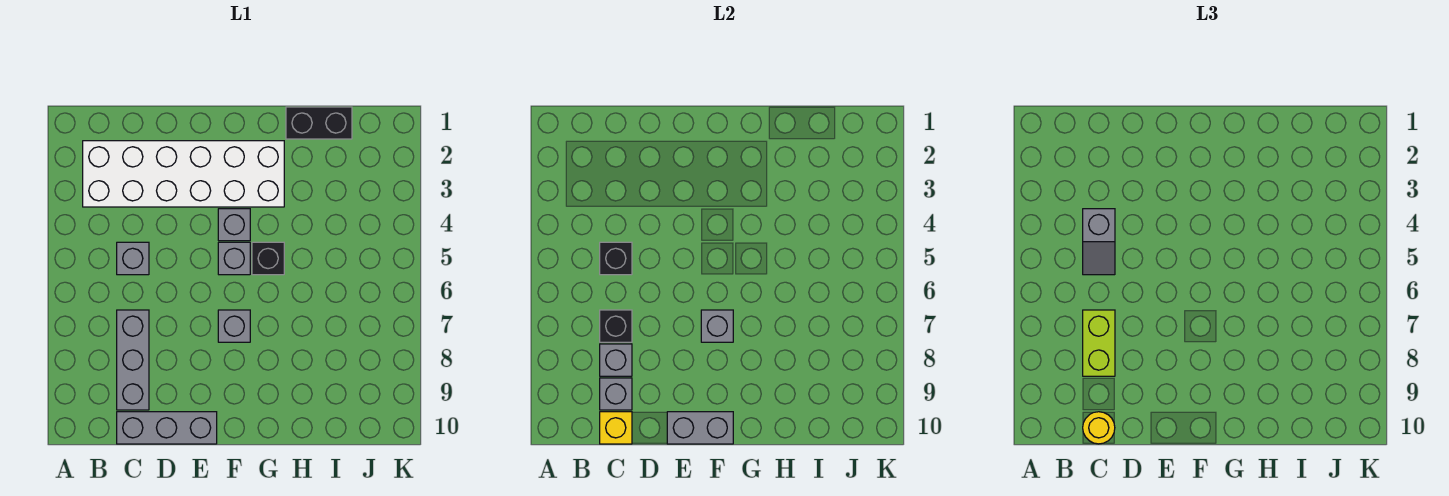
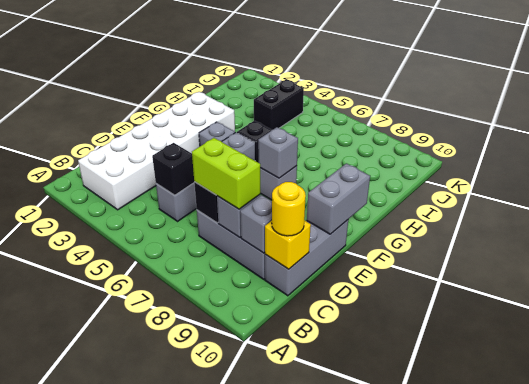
grey slope C4:C5 level 3 top 4 -> none
black brick H1:I1 level 1 -> black brick I4:J4 level 1

